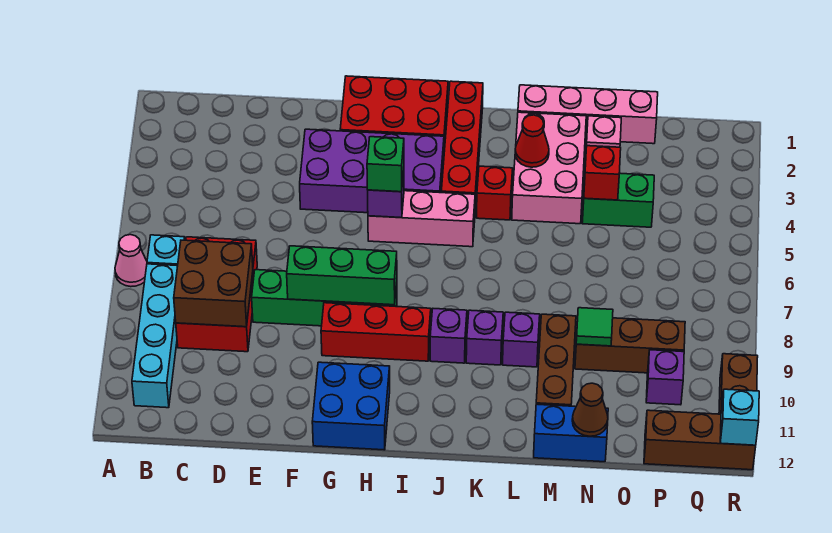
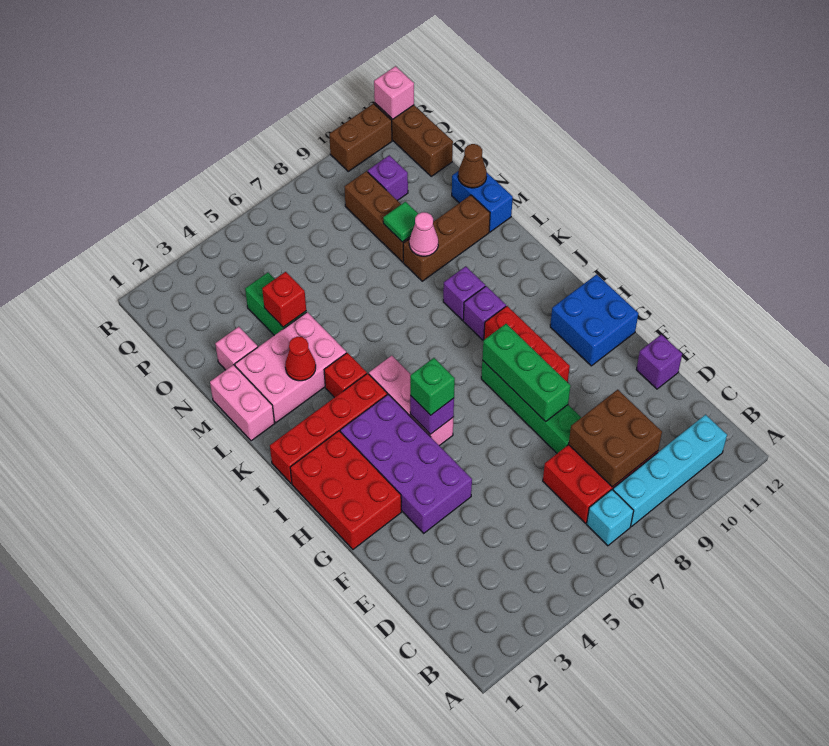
pink cone A7 level 1 -> pink cone M9 level 2
pink brick L1:O1 level 1 -> pink brick L1:M1 level 1
purple brick L9 level 1 -> purple brick E12 level 1
cyan brick R12 level 2 -> pink brick R12 level 2

